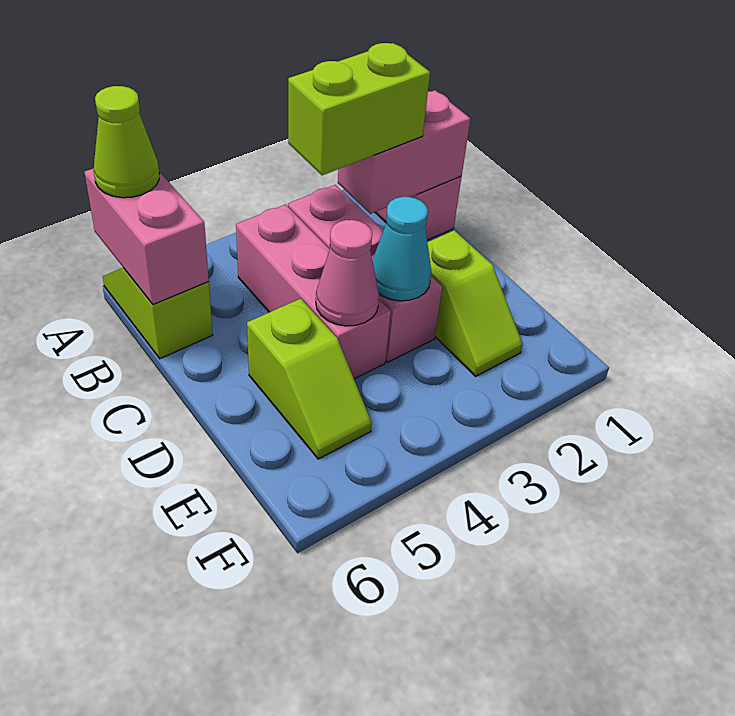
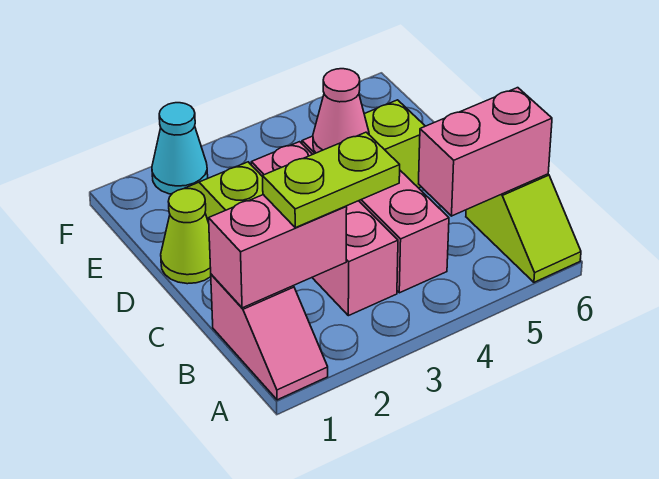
pink brick A6:B6 level 2 -> pink brick B5:B6 level 2
lime cone A6 level 3 -> lime cone D1 level 1
lime brick B2:B3 level 3 -> lime plate B2:B3 level 3
cyan cone D3 level 2 -> cyan cone F2 level 1

